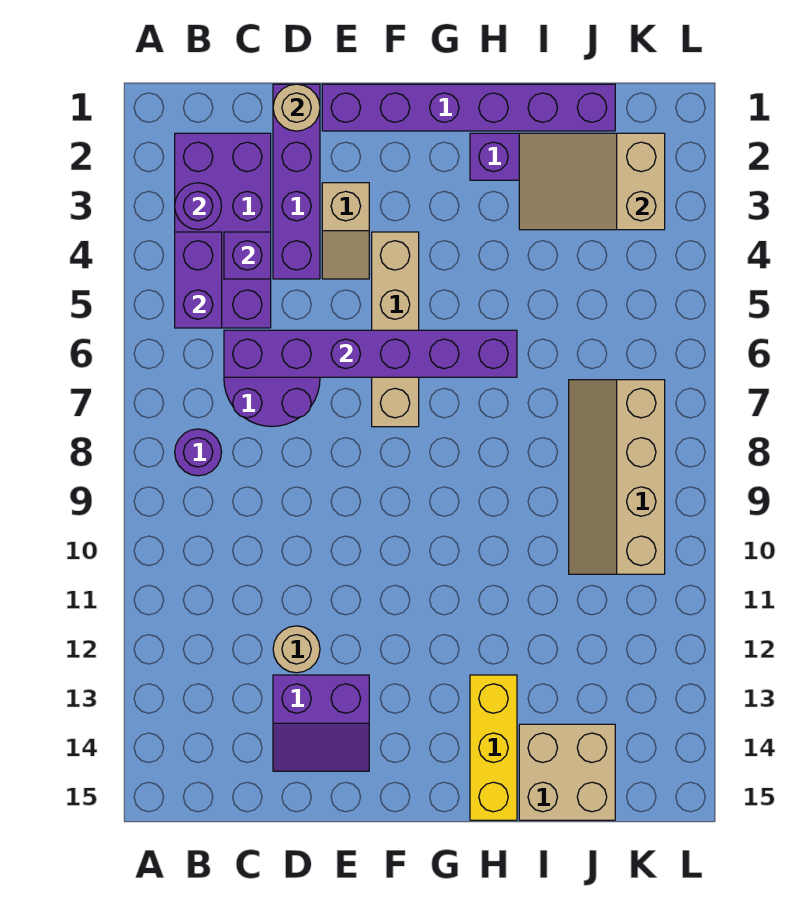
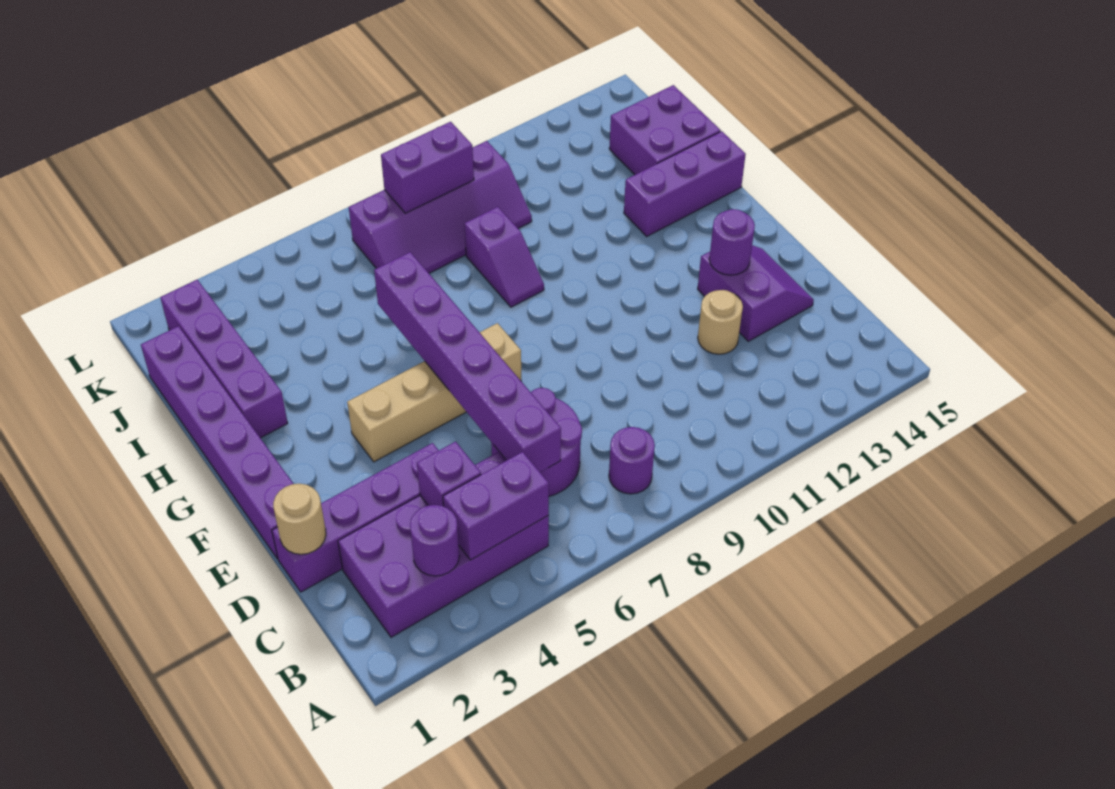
tan slope E3:E4 level 1 top 3 -> none
none -> purple round brick E13 level 2
none -> purple slope H9:I9 level 1 top I
yellow brick H13:H15 level 1 -> purple brick H13:H15 level 1
tan slope I2:K3 level 2 top K -> none
tan brick I14:J15 level 1 -> purple brick I14:J15 level 1
tan slope J7:K10 level 1 top K -> purple slope J7:K10 level 1 top K
none -> purple brick K8:K9 level 2

